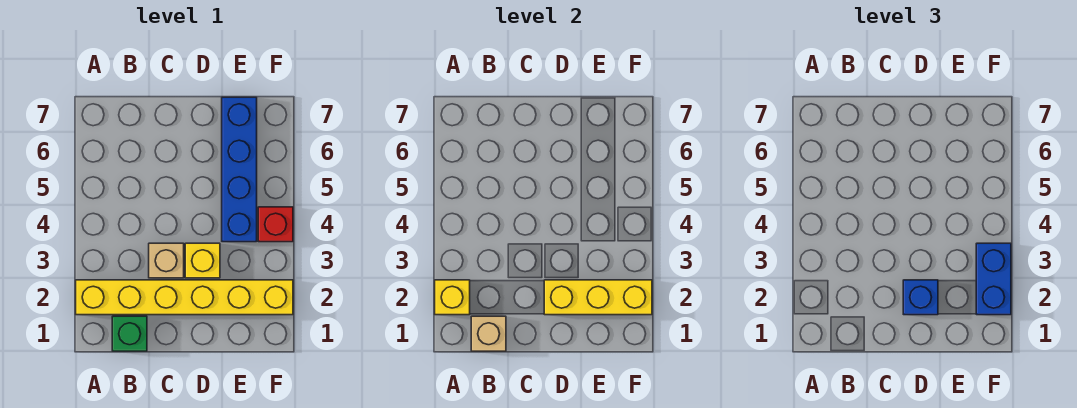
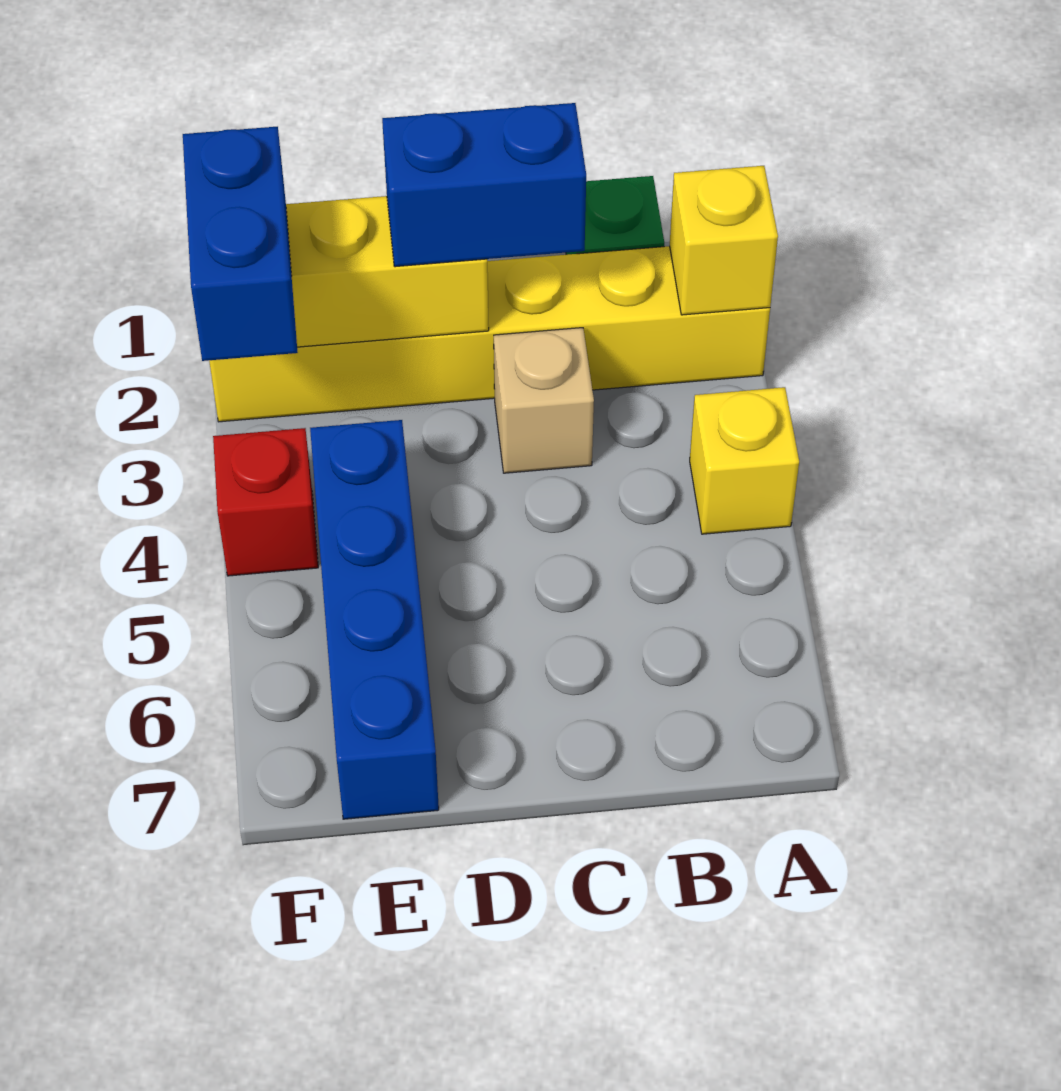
tan brick B1 level 2 -> none
blue brick D2 level 3 -> blue brick C2:D2 level 3
yellow brick D3 level 1 -> yellow brick A4 level 1

